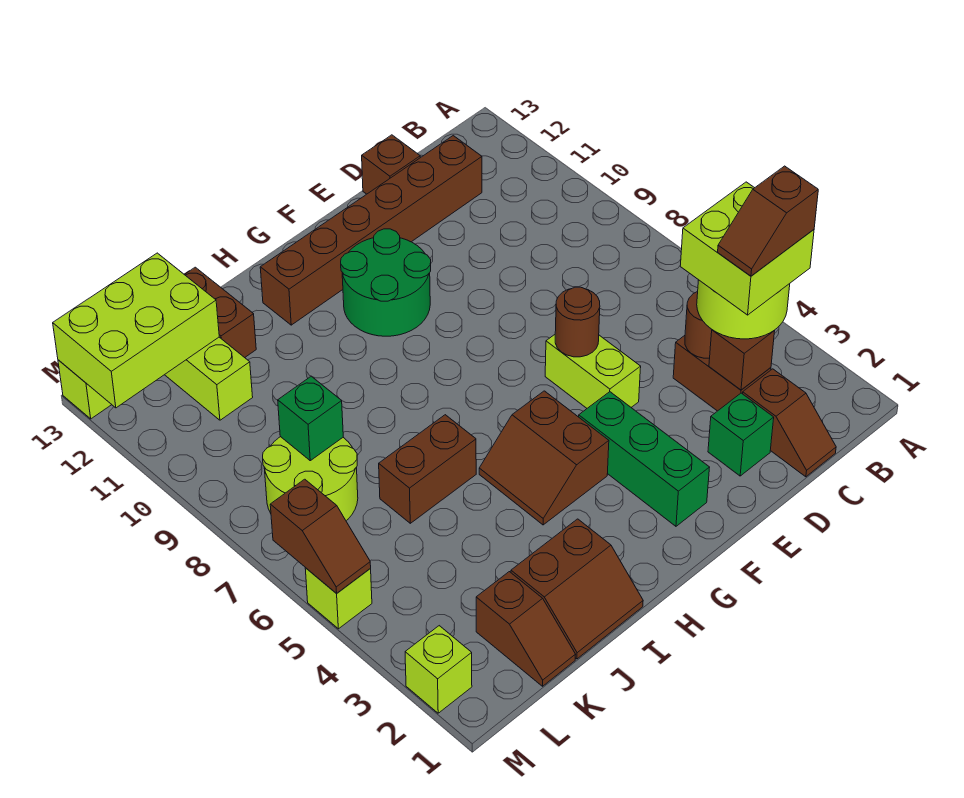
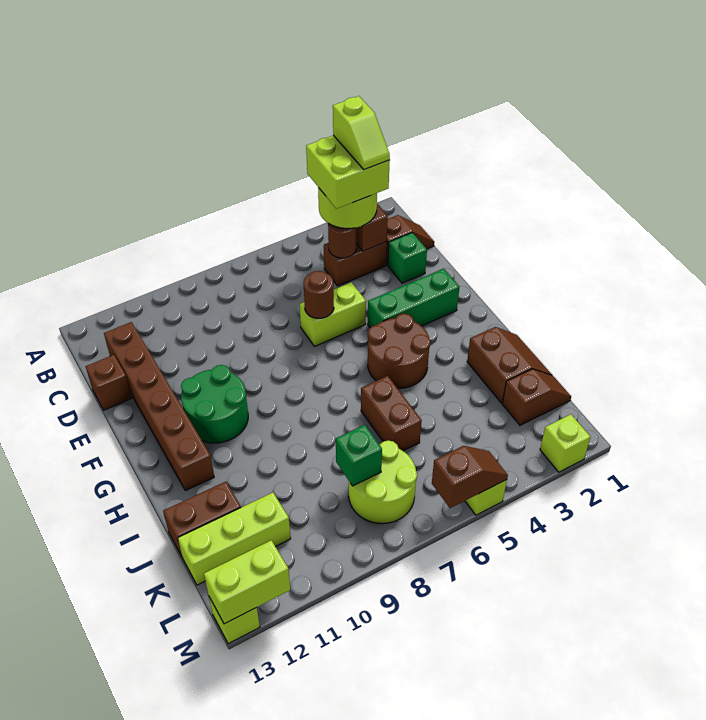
brown slope B3:C3 level 5 top B -> lime slope B3:C3 level 5 top B
brown slope G4:H5 level 1 top G -> brown round brick G4:H5 level 1
lime brick K12:M13 level 2 -> lime brick M12:M13 level 2

